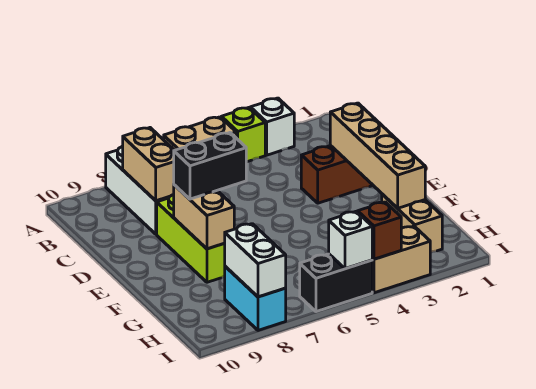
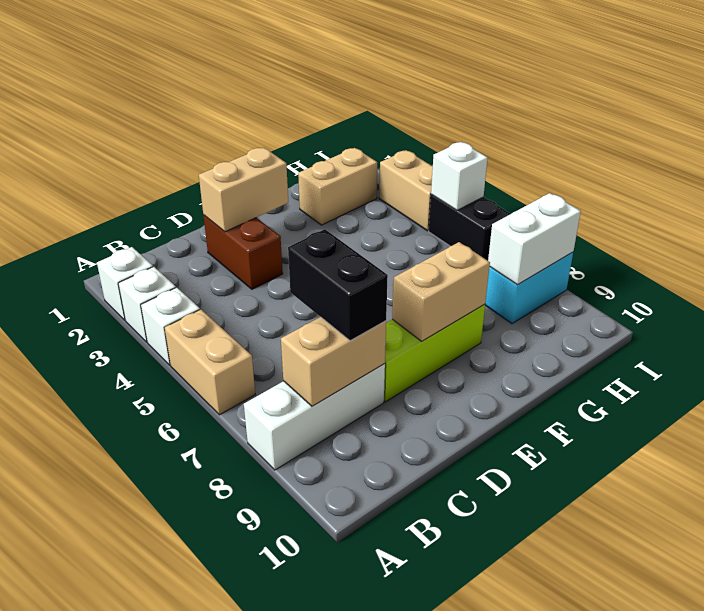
none -> white brick A2 level 1
lime brick A4 level 1 -> white brick A4 level 1
tan brick D2:G2 level 2 -> tan brick D2:E2 level 2
black brick E7:E8 level 3 -> black brick C7:C8 level 3
brown brick I4 level 2 -> none

